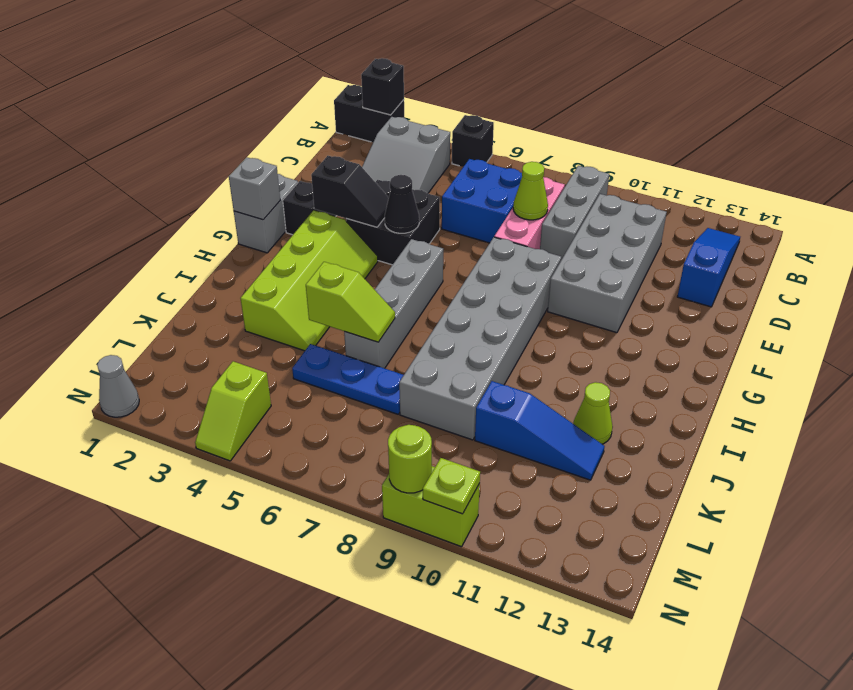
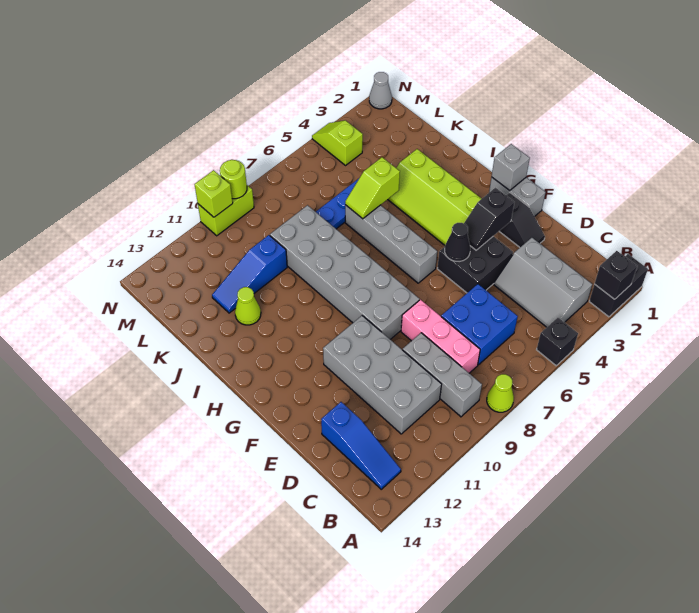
grey slope B3:D4 level 1 top B -> grey slope B3:D4 level 1 top 3
lime cone D8 level 2 -> lime cone A8 level 1
lime plate N10 level 2 -> lime brick N10 level 2

